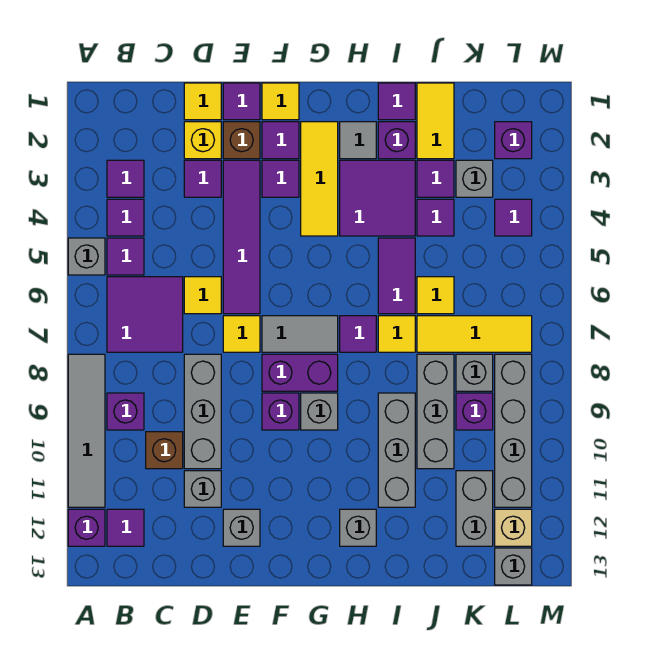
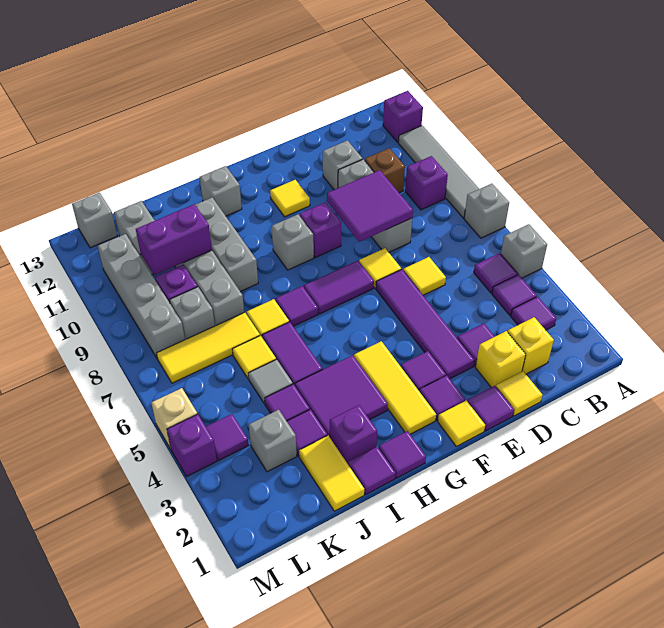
purple tile B6:C7 level 1 -> purple tile D8:E9 level 2
purple tile B12 level 1 -> purple tile H1 level 1
none -> yellow brick C2 level 1
brown brick E2 level 1 -> none
grey brick E12 level 1 -> grey brick A7 level 1
grey tile F7:G7 level 1 -> purple tile F7:G7 level 1
purple brick F8:G8 level 1 -> purple brick J10:K10 level 2
none -> yellow tile F11 level 1
grey tile H2 level 1 -> grey tile J5 level 1
purple brick L2 level 1 -> purple brick M4 level 1
tan brick L12 level 1 -> tan brick M5 level 1

